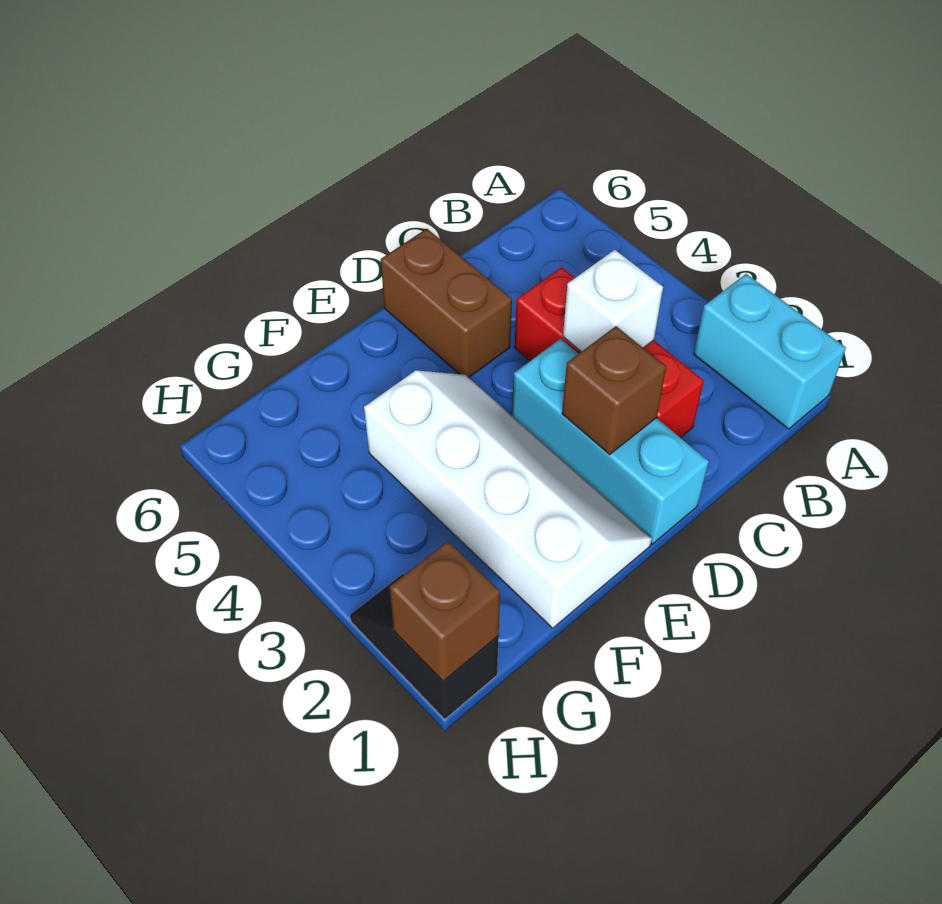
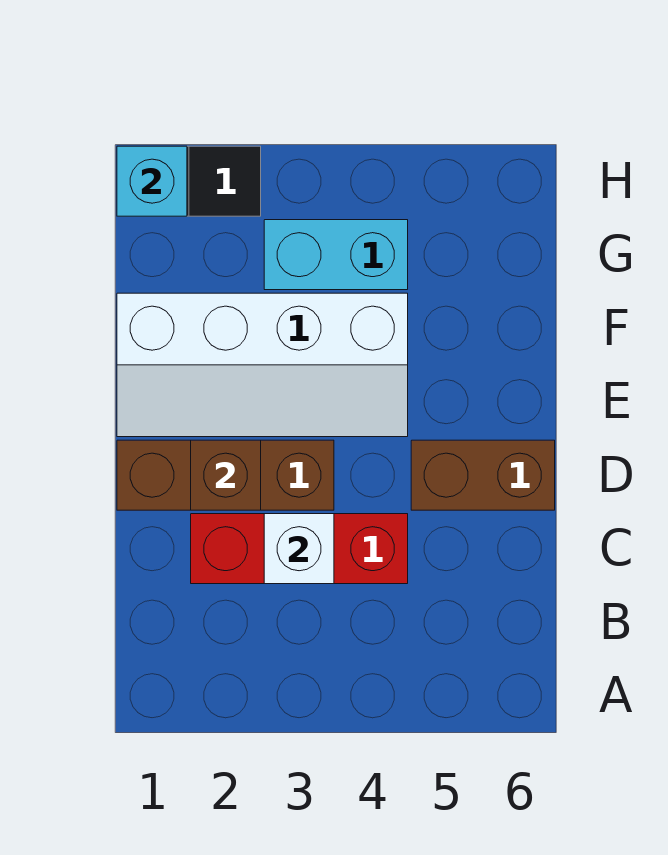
cyan brick A1:A2 level 1 -> cyan brick G3:G4 level 1
cyan brick D1:D3 level 1 -> brown brick D1:D3 level 1
brown brick H1 level 2 -> cyan brick H1 level 2

